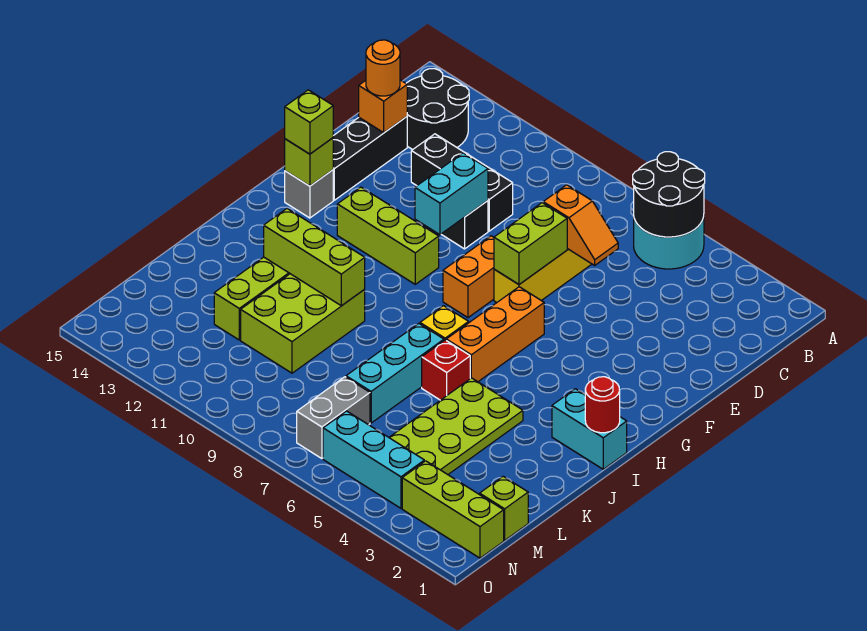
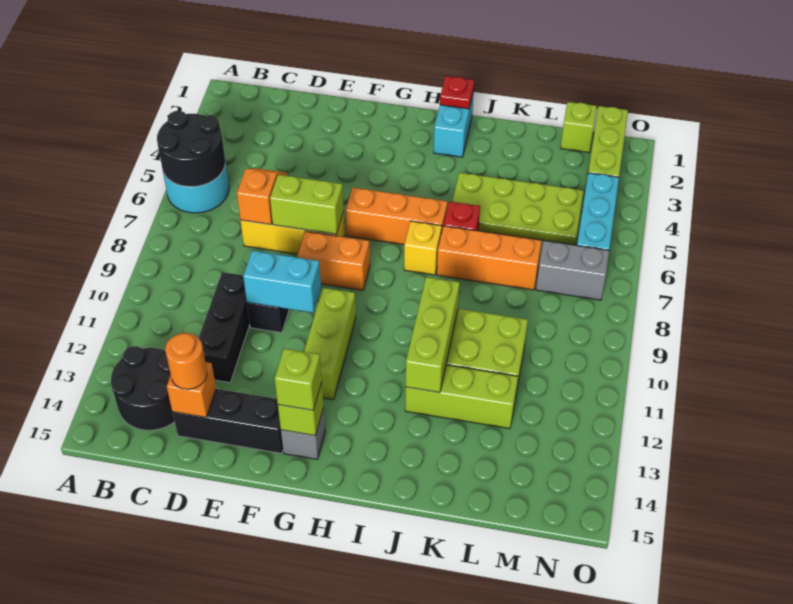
red round brick I1 level 2 -> red plate I1 level 2
cyan brick J7:L7 level 1 -> orange brick J7:L7 level 1

